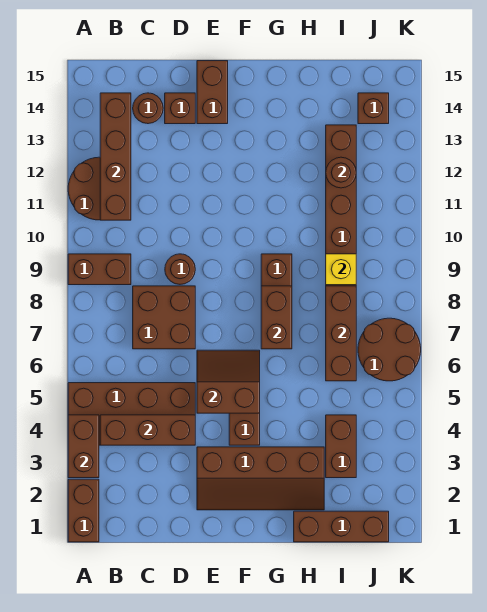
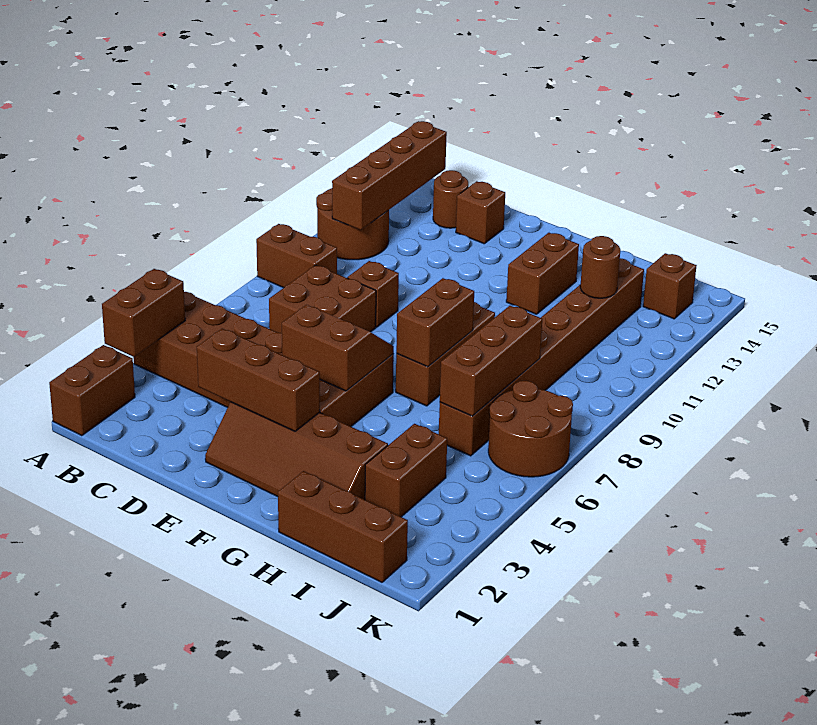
brown brick B4:D4 level 2 -> brown brick D3:F3 level 2
brown round brick D9 level 1 -> brown brick D9 level 1
brown brick E14:E15 level 1 -> brown brick G12:G13 level 1
yellow brick I9 level 2 -> none

